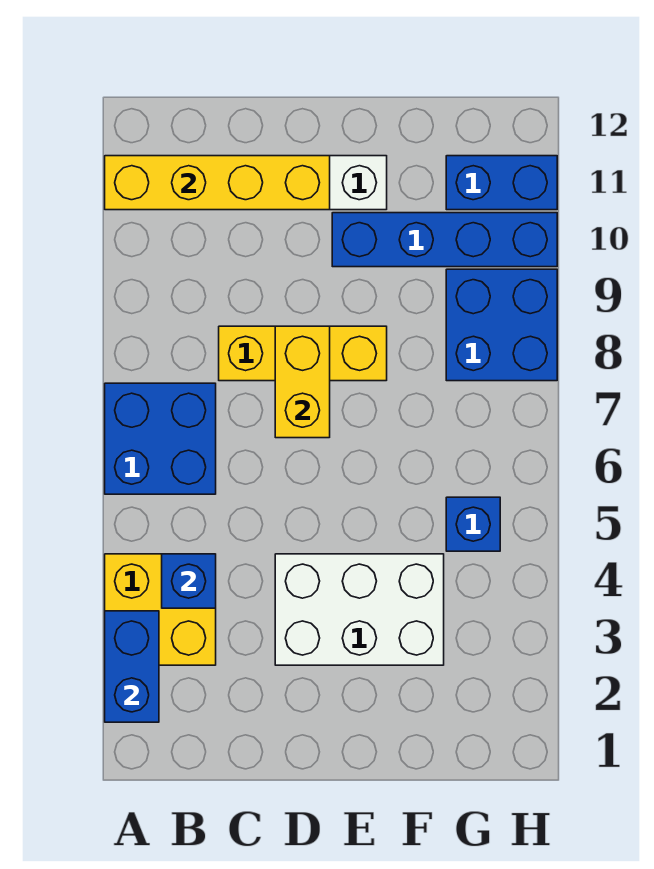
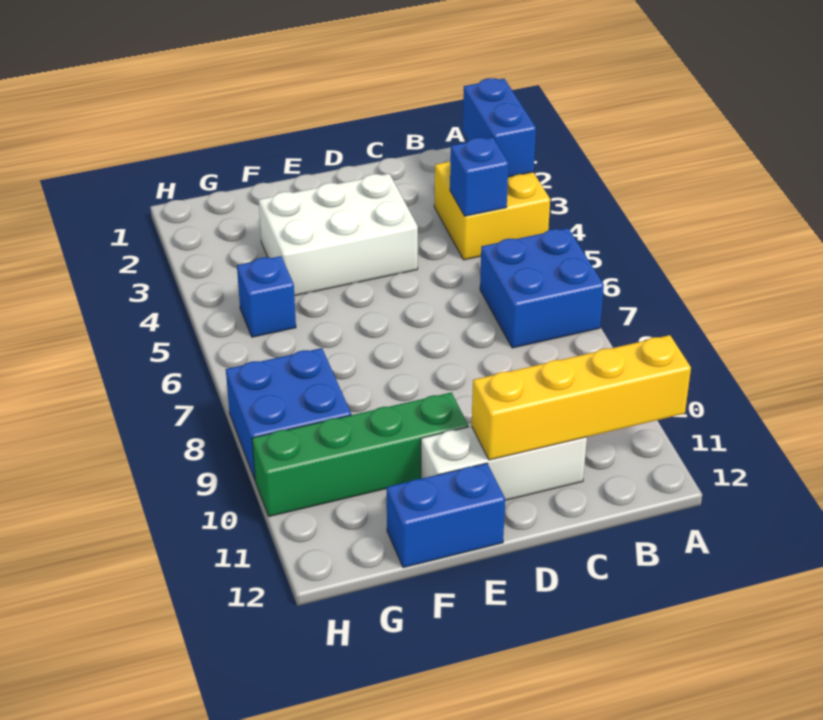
yellow brick C8:E8 level 1 -> none
yellow brick D7:D8 level 2 -> none
blue brick E10:H10 level 1 -> green brick E10:H10 level 1
blue brick G11:H11 level 1 -> blue brick E12:F12 level 1

